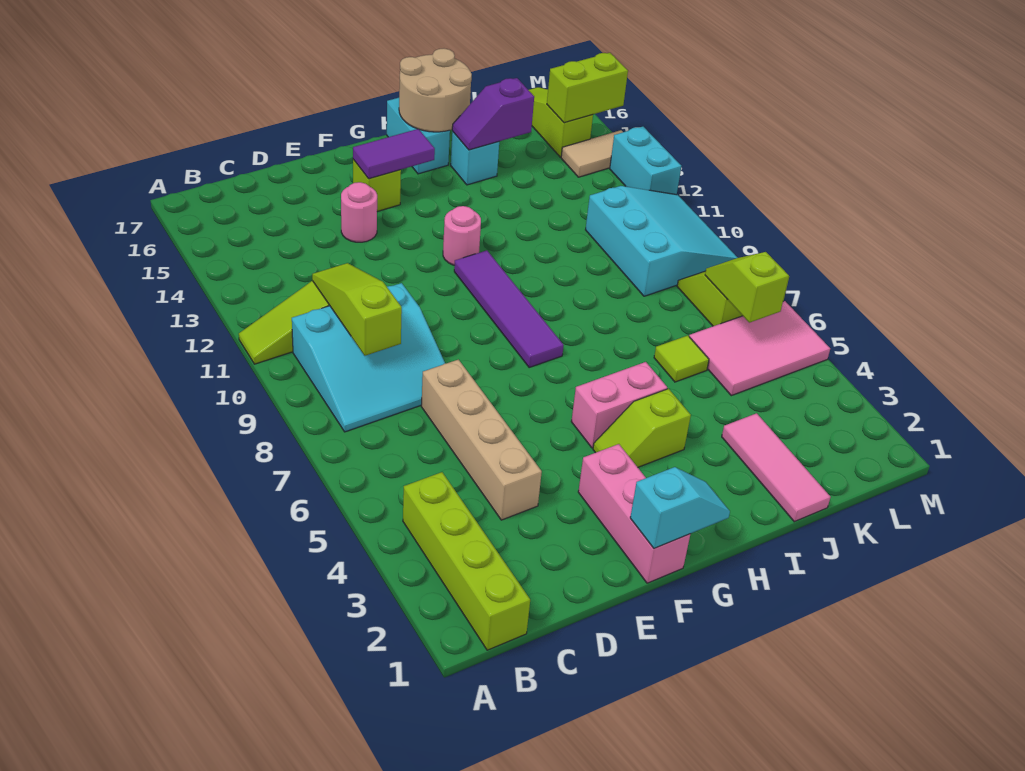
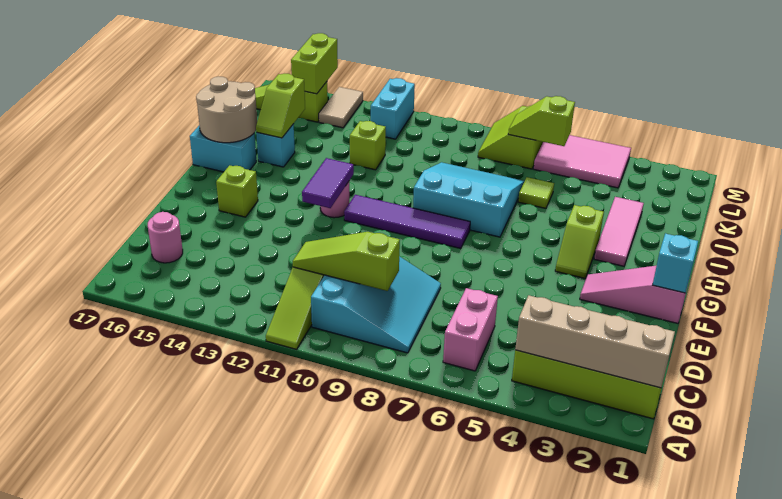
tan brick D4:D7 level 1 -> tan brick B1:B4 level 2
pink round brick E14 level 1 -> pink round brick C16 level 1
pink brick F1:F3 level 1 -> pink slope F1:F3 level 1 top 1
purple tile F15:G15 level 2 -> purple tile F12:G12 level 2
pink brick G5:H5 level 1 -> pink brick B6:C6 level 1
purple slope I15:J15 level 2 top J -> lime slope I15:J15 level 2 top J
pink tile J1:J3 level 1 -> pink tile H3:J3 level 1
none -> lime brick J12 level 1
pink tile K5:M6 level 1 -> pink tile L4:M6 level 1
cyan slope K9:M11 level 1 top K -> cyan slope H7:J9 level 1 top H
cyan brick M12:M13 level 1 -> cyan brick L12:M12 level 1

